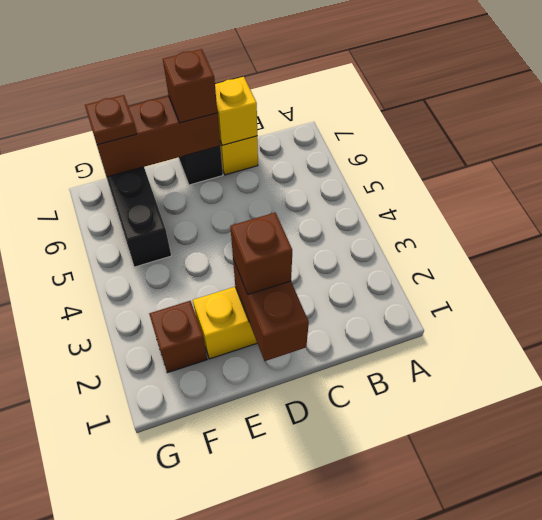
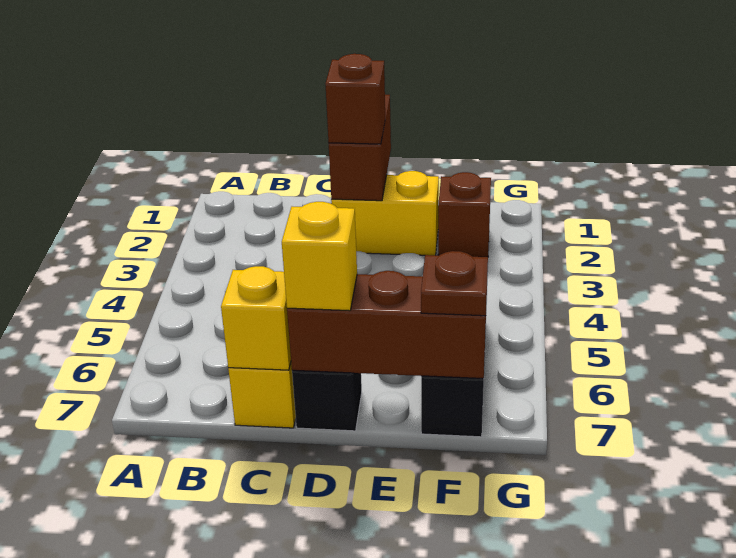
brown brick D7 level 3 -> yellow brick D7 level 3

